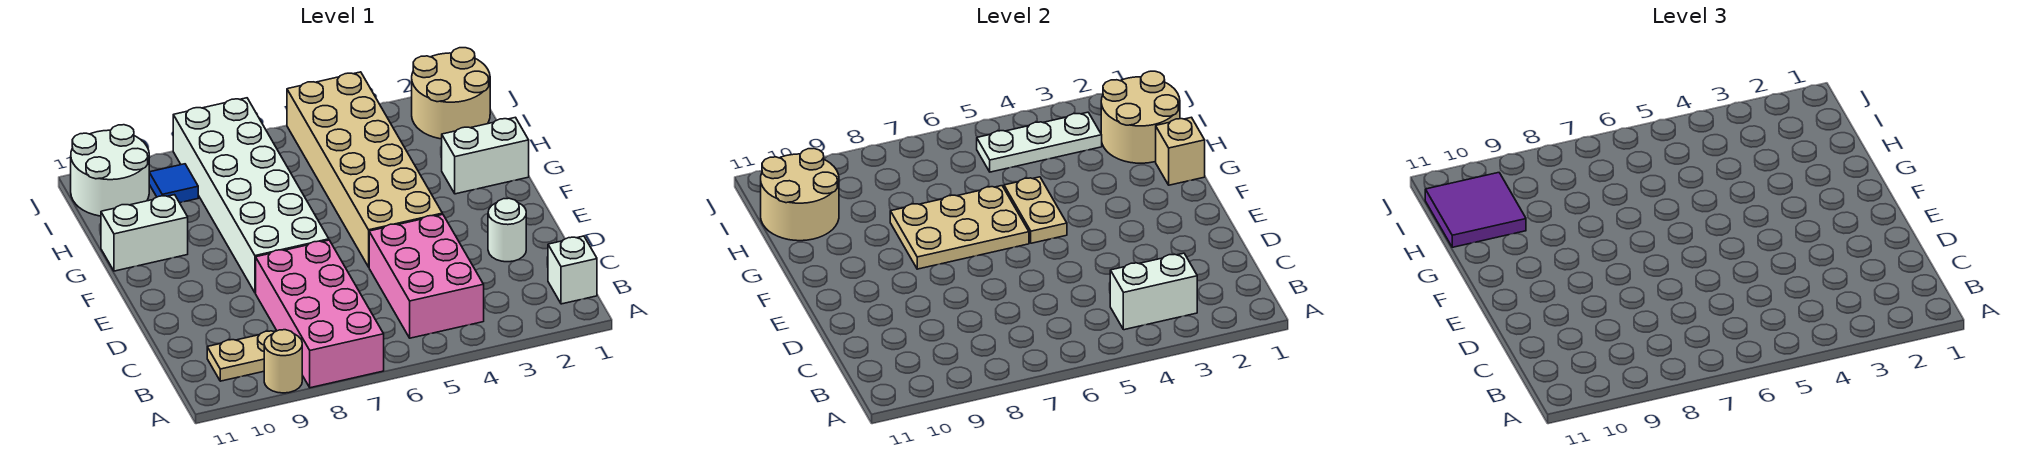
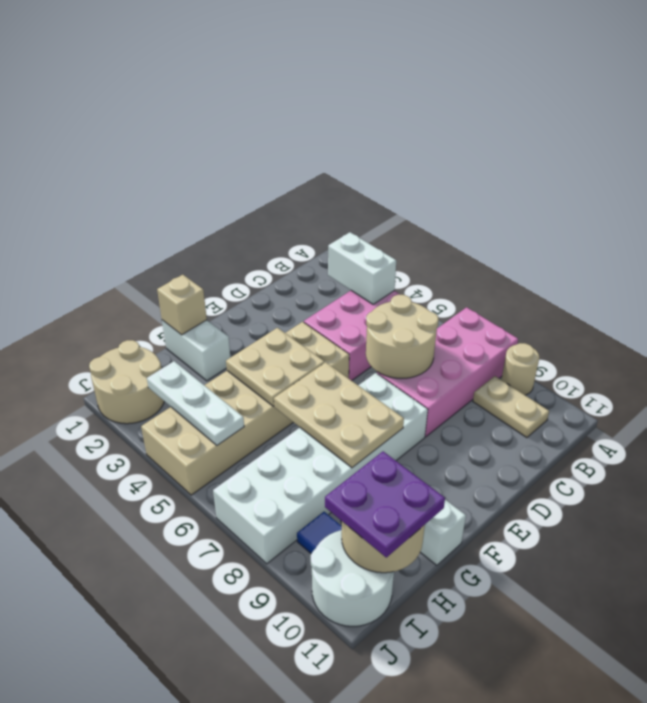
white brick B1 level 1 -> none
white round brick D2 level 1 -> none
tan plate F5:G5 level 2 -> tan plate F4:G5 level 2
tan round brick H1:I2 level 2 -> tan round brick C6:D7 level 2
purple tile H10:I11 level 3 -> purple plate H10:I11 level 3

